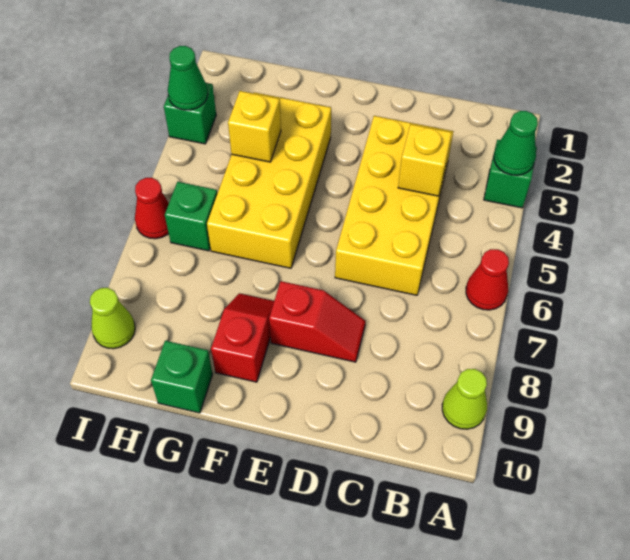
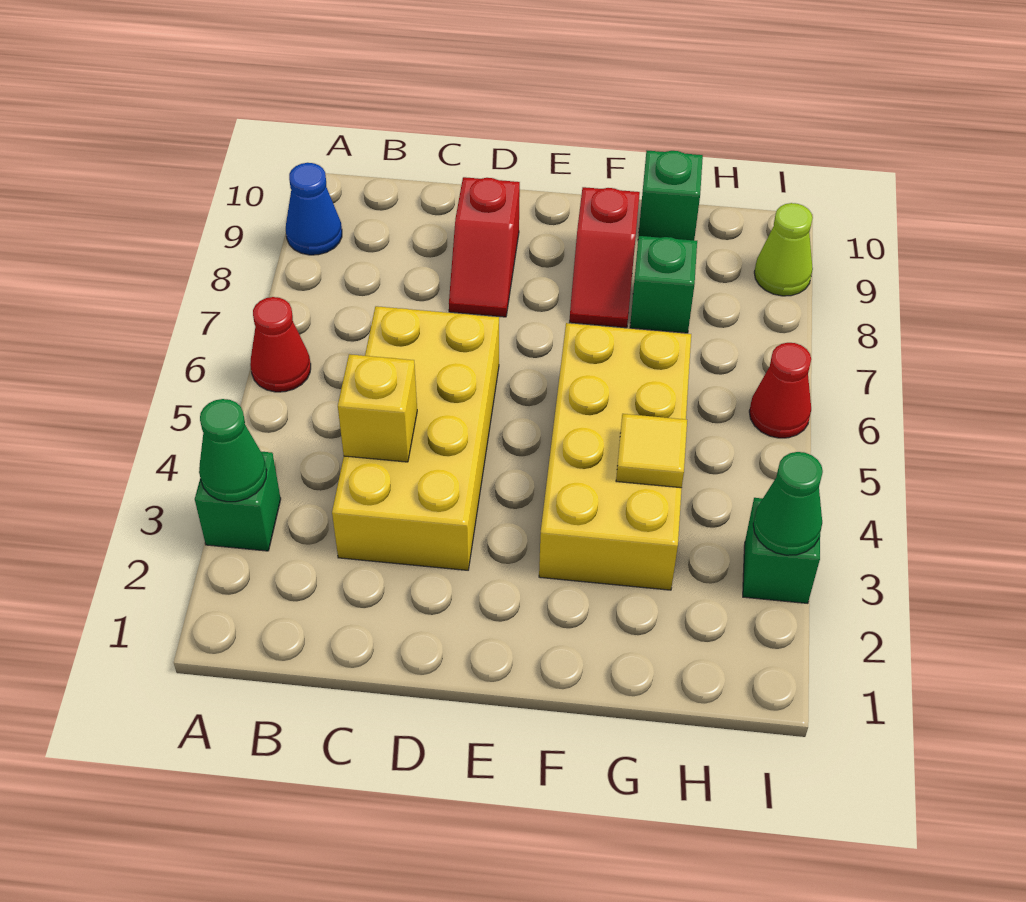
lime cone A9 level 1 -> blue cone A9 level 1
red slope D8:E8 level 1 top E -> red slope D8:D9 level 1 top 9
yellow brick G4 level 2 -> yellow tile G4 level 2
green brick H6 level 1 -> green brick G8 level 1

